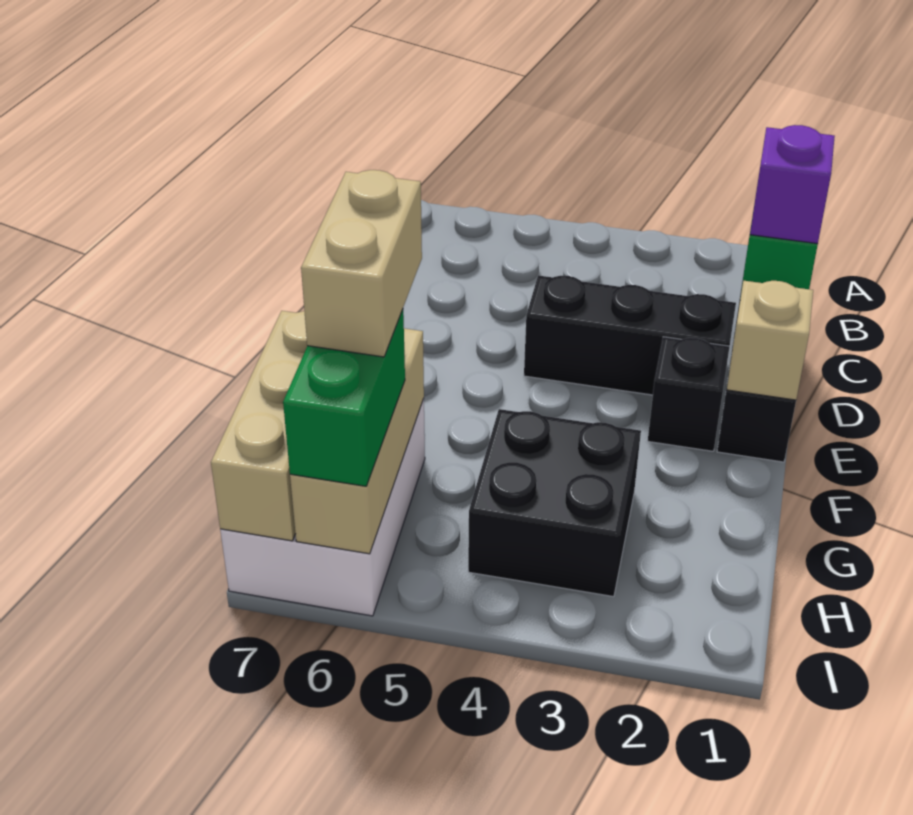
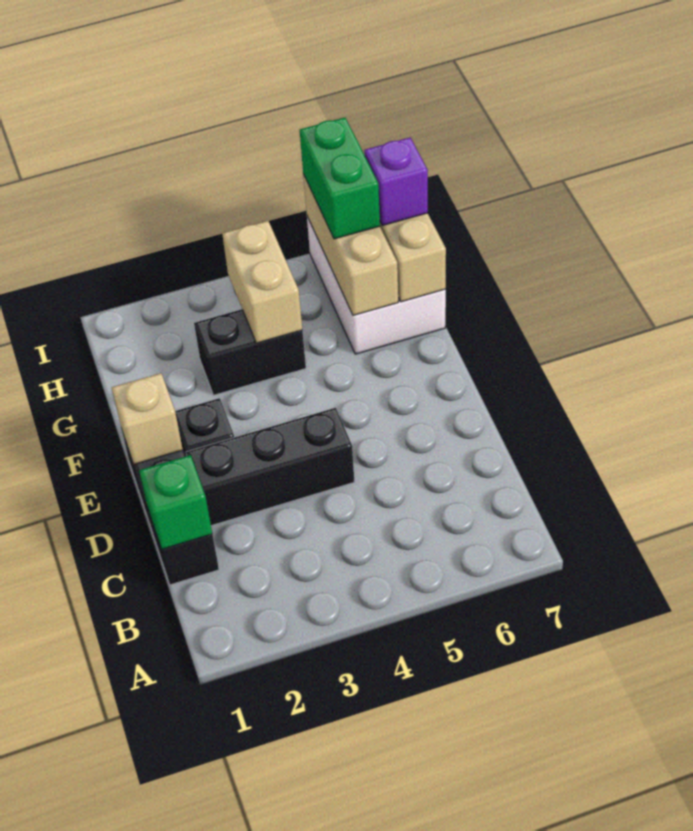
purple brick C1 level 3 -> purple brick H7 level 3
black brick G3:H4 level 1 -> black brick G3:G4 level 1
tan brick G6:H6 level 4 -> tan brick G4:H4 level 2

